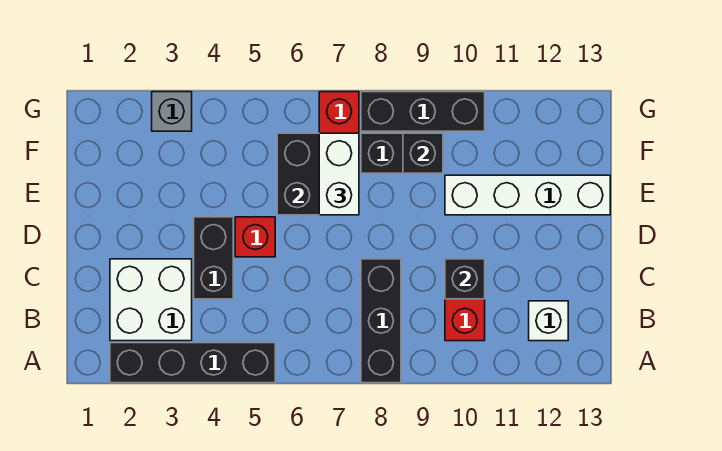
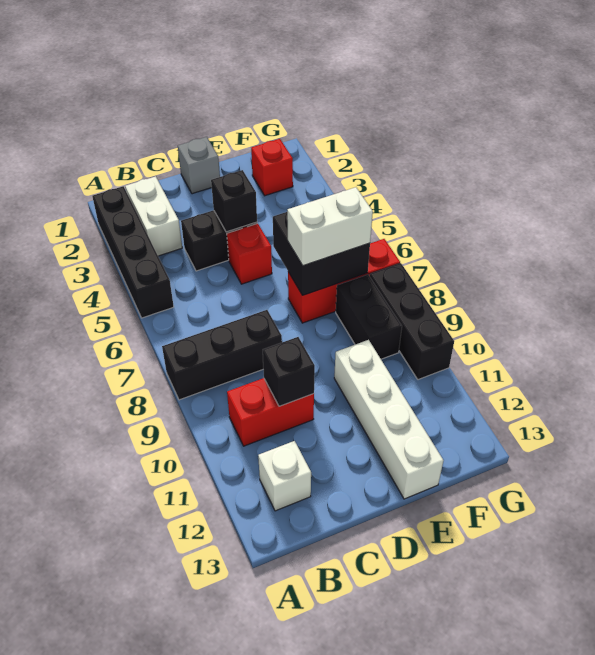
white brick B2:C3 level 1 -> white brick B2:B3 level 1
none -> red brick F2 level 1
black brick F9 level 2 -> black brick D4 level 2
grey brick G3 level 1 -> grey brick D1 level 1

